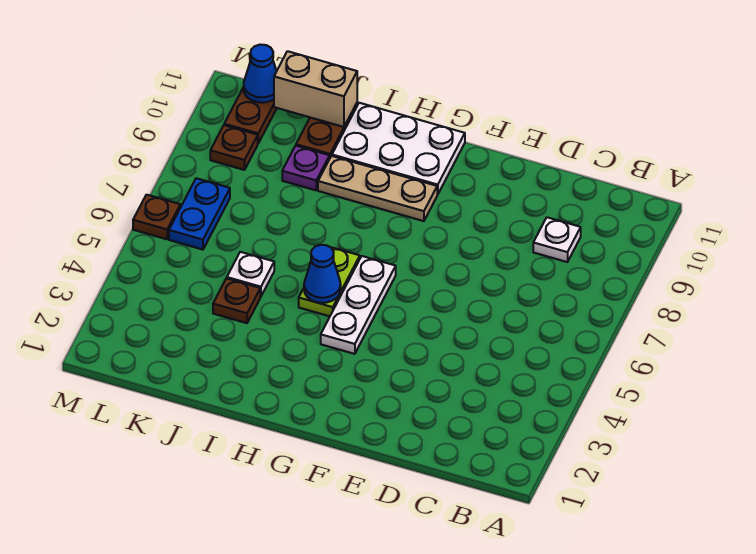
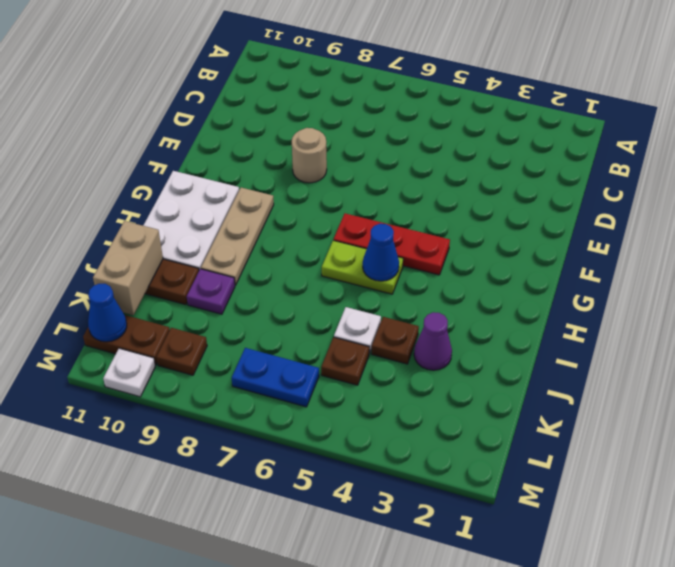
white plate C9 level 1 -> white plate M10 level 1
none -> tan round brick E8 level 1
white plate G4:G6 level 1 -> red plate G4:G6 level 1
none -> purple cone J3 level 1
brown plate M6 level 1 -> brown plate K5 level 1

